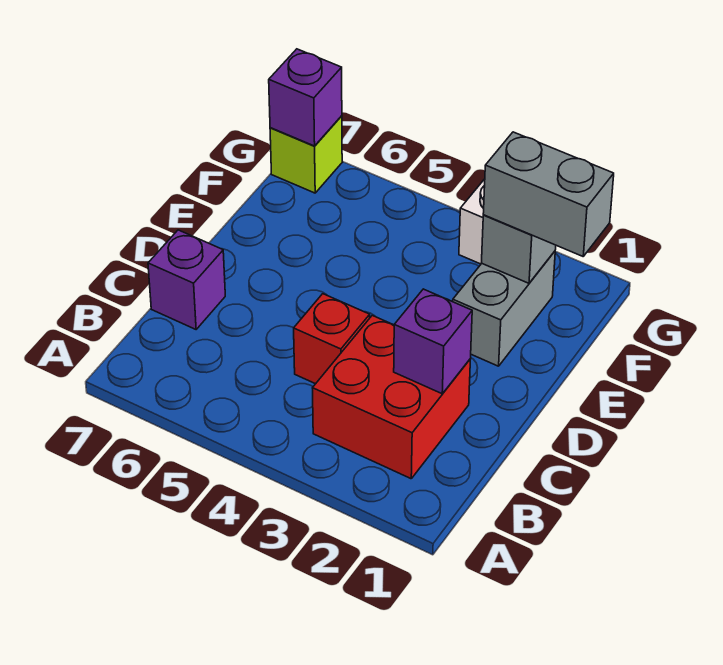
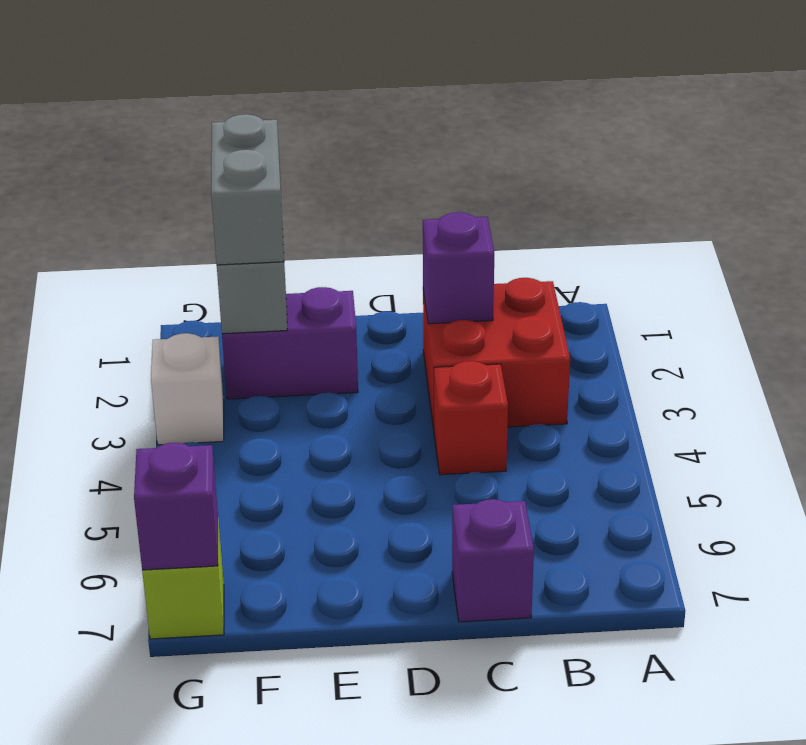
grey brick E2:F2 level 1 -> purple brick E2:F2 level 1

